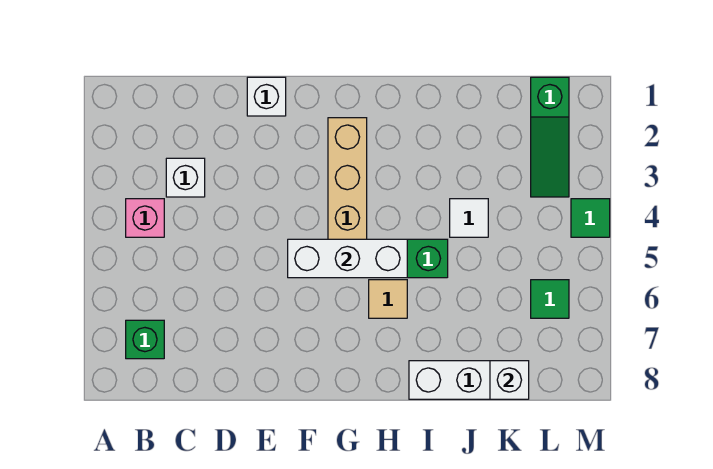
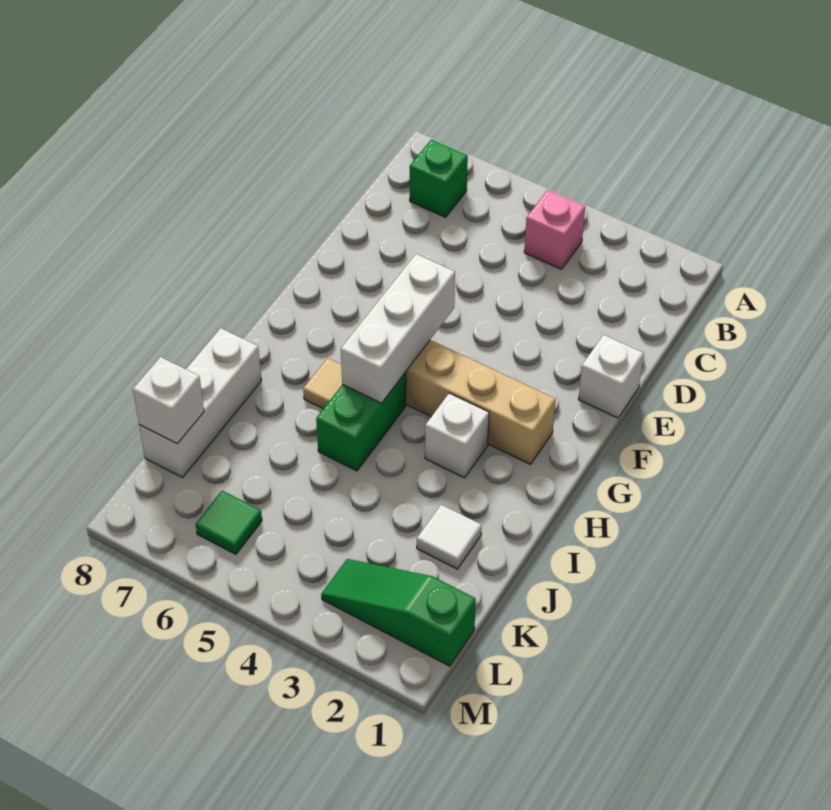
white brick C3 level 1 -> white brick H3 level 1
white tile J4 level 1 -> white tile J2 level 1
green tile M4 level 1 -> none

